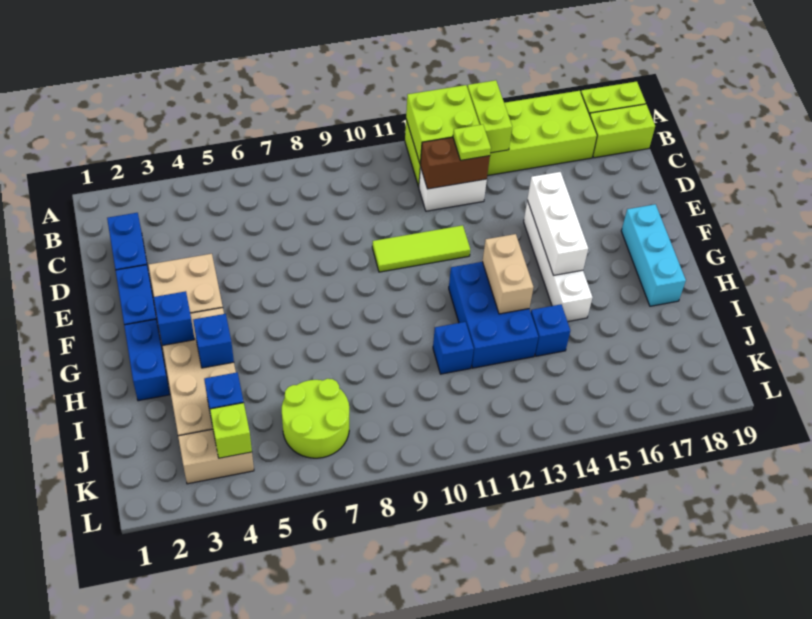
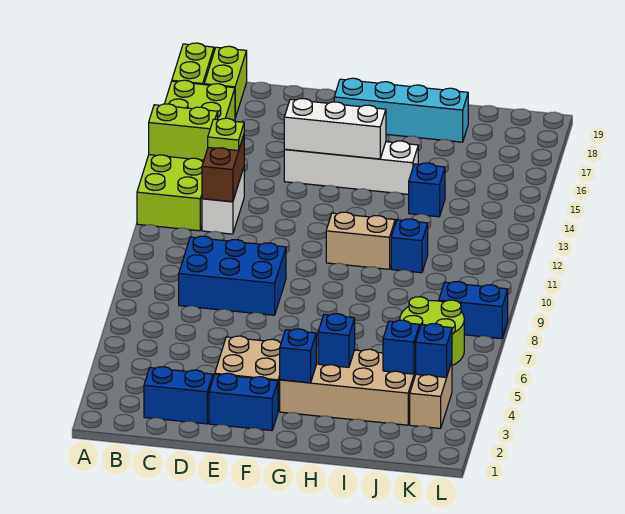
lime brick A12:B13 level 2 -> none
lime tile E10:E12 level 1 -> none
cyan brick F18:H18 level 1 -> cyan brick F18:I18 level 1
blue brick G2:H2 level 1 -> blue brick K8:L8 level 1
blue brick G12:I13 level 1 -> blue brick C8:E9 level 1
tan brick G13:H13 level 2 -> tan brick G11:H11 level 1
lime brick K4 level 2 -> blue brick K4 level 2

